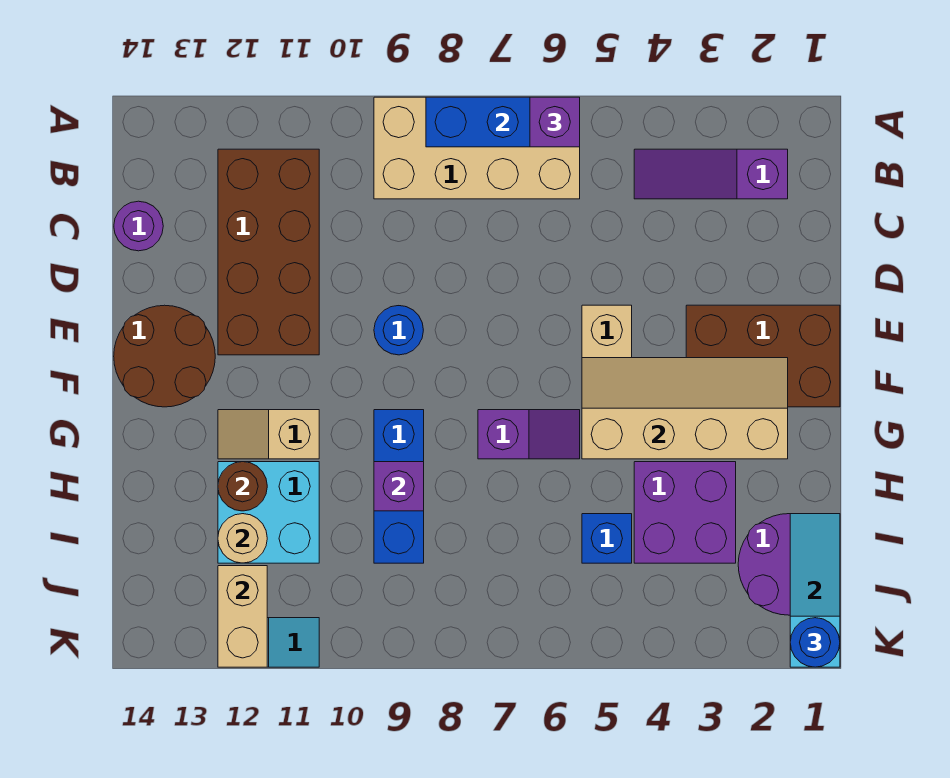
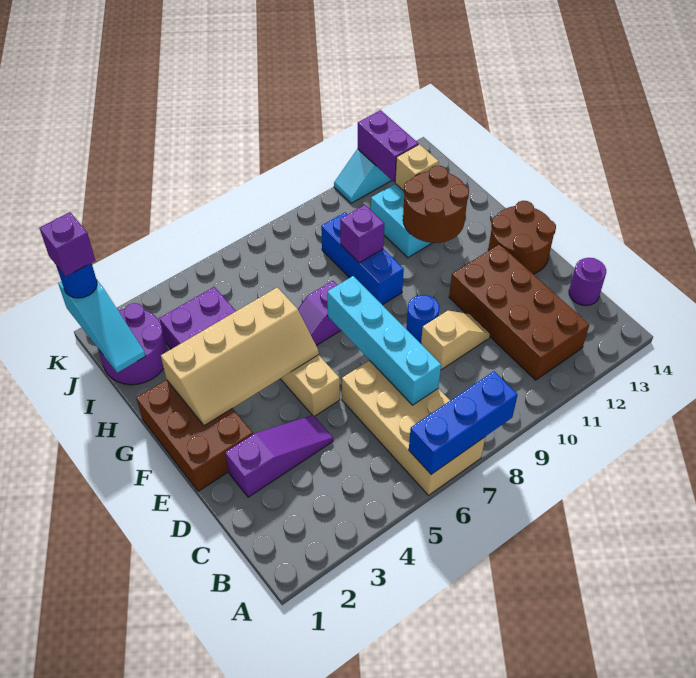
tan brick A6:B9 level 1 -> tan brick A6:D7 level 1
purple brick A6 level 3 -> purple brick K1 level 4
purple slope B2:B4 level 1 top 2 -> purple slope D2:D4 level 1 top 2
none -> cyan brick C7:F7 level 2
brown brick E1:F3 level 1 -> brown brick E1:G2 level 1
tan slope G11:G12 level 1 top 11 -> tan slope D9:D10 level 1 top 9
brown round brick H12 level 2 -> brown round brick G11:H12 level 2
blue brick I5 level 1 -> none
tan round brick I12 level 2 -> tan brick I12 level 2
tan brick J12:K12 level 2 -> purple brick J12:K12 level 2

